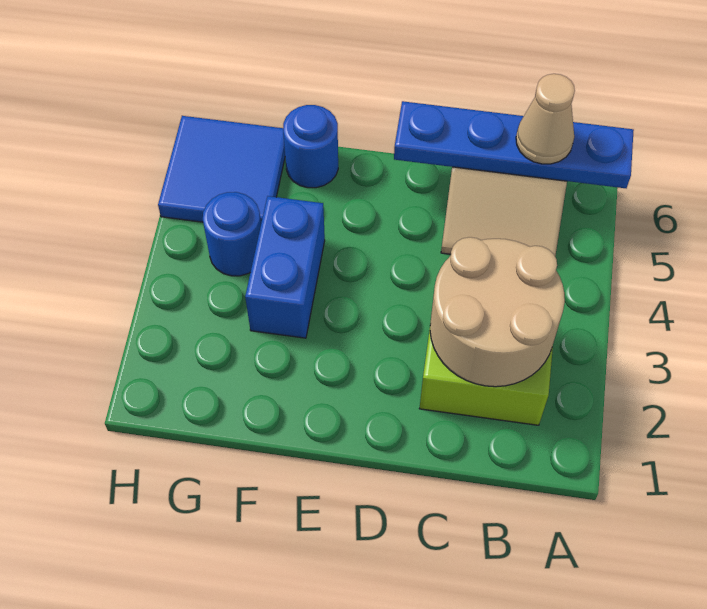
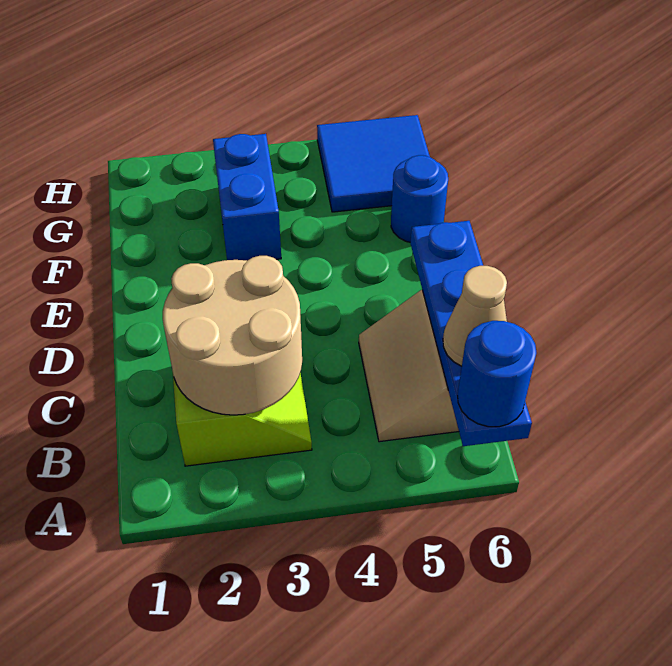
blue brick F3:F4 level 1 -> blue brick F3:G3 level 1
blue round brick G4 level 1 -> blue round brick A6 level 3

